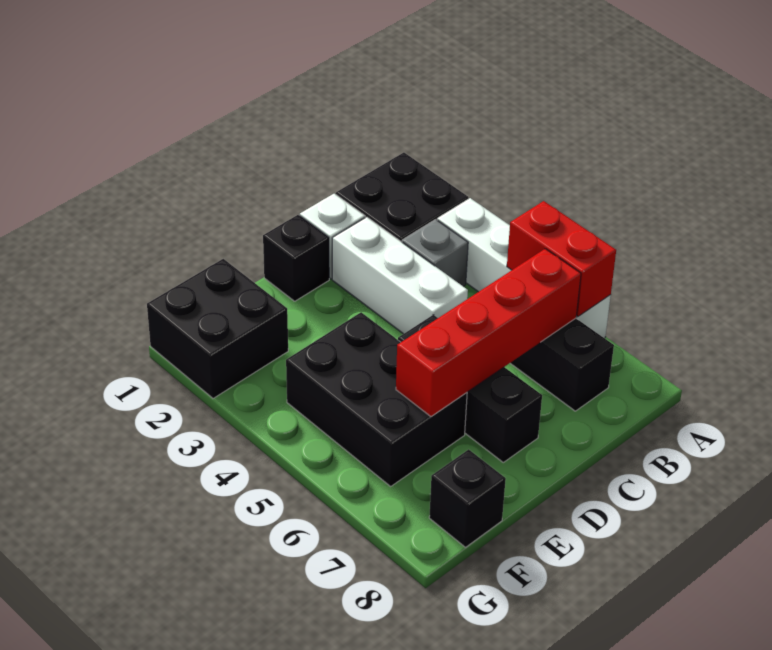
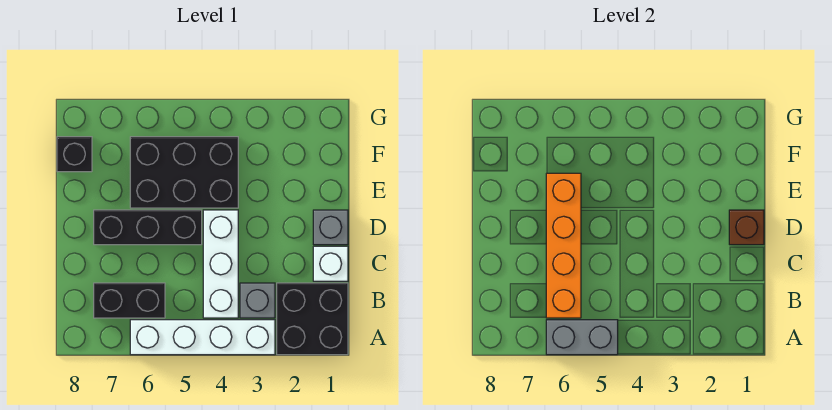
red brick A5:A6 level 2 -> grey brick A5:A6 level 2
red brick B6:E6 level 2 -> orange brick B6:E6 level 2
white brick C2:C4 level 1 -> white brick B4:D4 level 1
black brick D1 level 1 -> grey brick D1 level 1
none -> brown brick D1 level 2
black brick F1:G2 level 1 -> none

